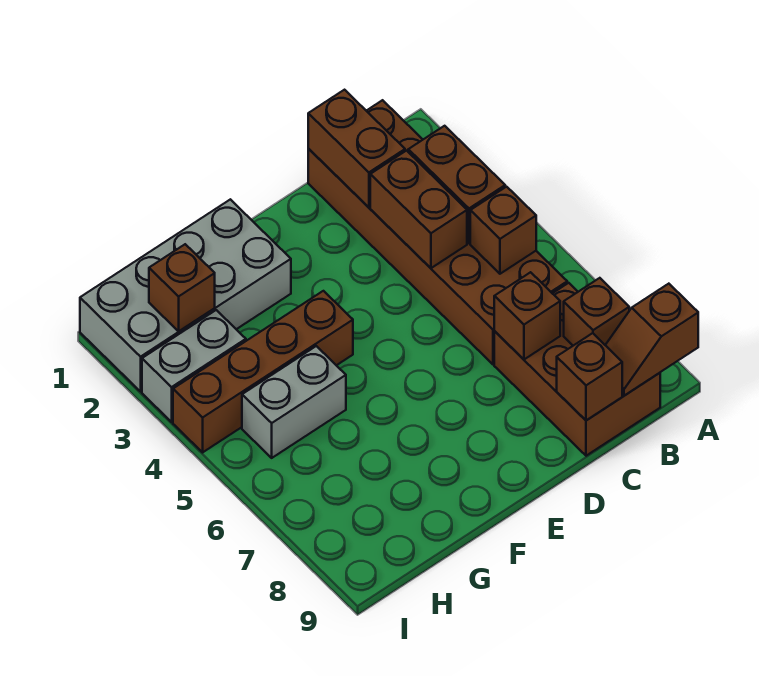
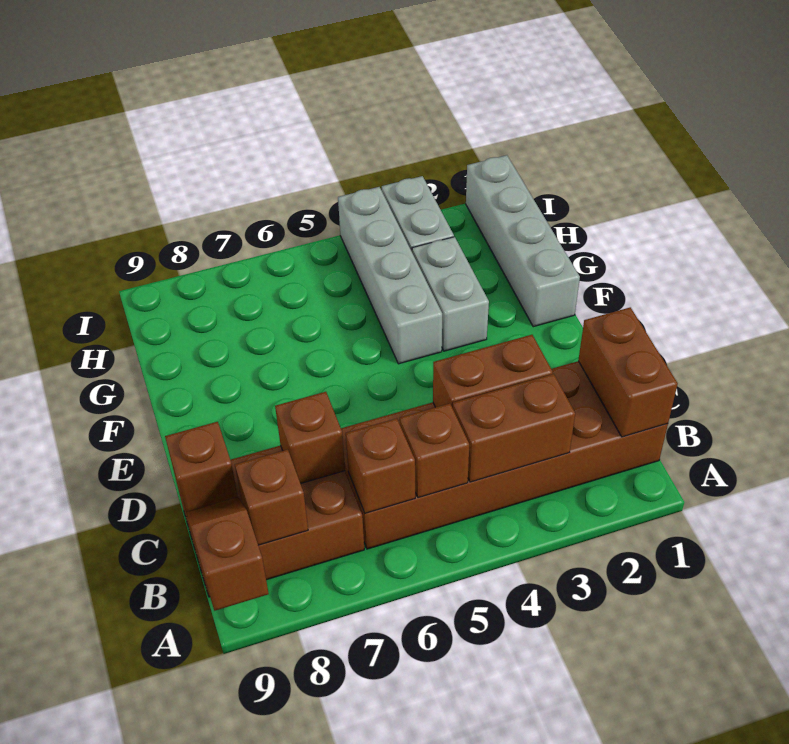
brown brick C1:C2 level 2 -> brown brick B1:C1 level 2
grey brick F1:I2 level 1 -> grey brick F1:I1 level 1
brown brick F4:I4 level 1 -> grey brick F4:I4 level 1
grey brick G5:H5 level 1 -> grey brick F3:G3 level 1
brown brick H2 level 2 -> brown brick B6 level 2

